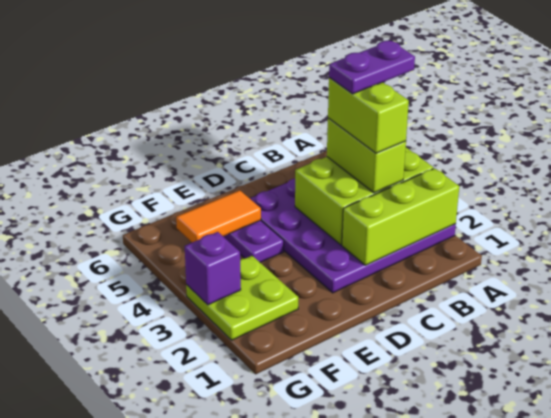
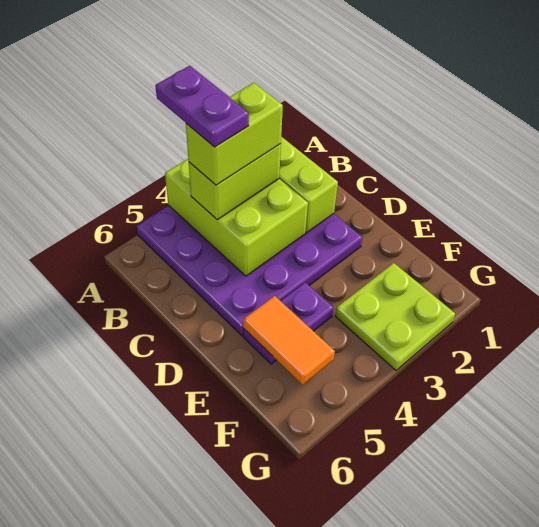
purple brick G3 level 2 -> none

